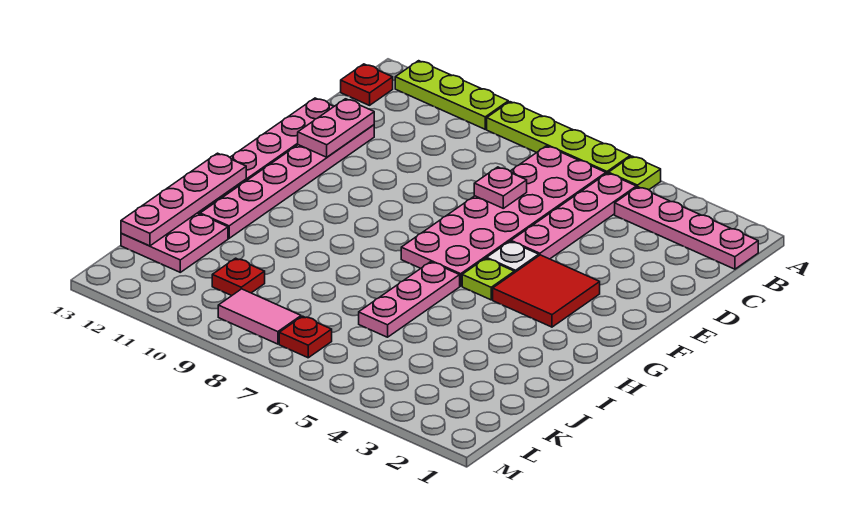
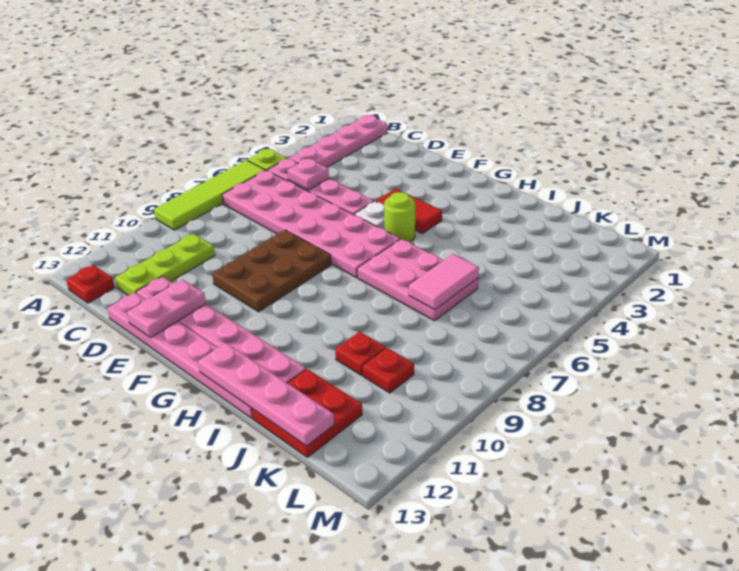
lime plate A6:A9 level 1 -> lime tile A6:A9 level 1
lime plate A10:A12 level 1 -> lime plate C10:C12 level 1
pink plate D7 level 2 -> pink plate C5 level 2
pink plate D12:E12 level 2 -> pink plate E12:E13 level 2
none -> brown plate E8:F10 level 1
red tile F3:G4 level 1 -> red tile F4:G4 level 1
lime plate G5 level 1 -> lime round brick G5 level 1
pink plate H6:J6 level 1 -> pink plate H6:J7 level 1
pink plate J12:K13 level 1 -> red plate J12:K13 level 1
red plate L7 level 1 -> red plate J10 level 1
pink tile L8:L9 level 1 -> pink tile J6:J7 level 2

